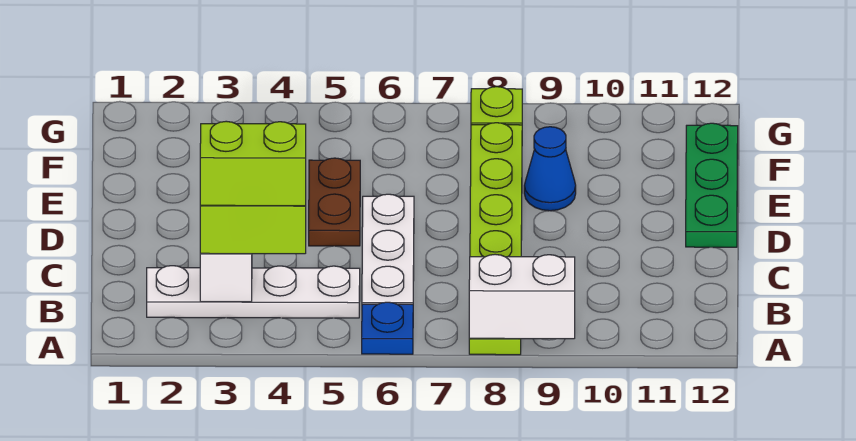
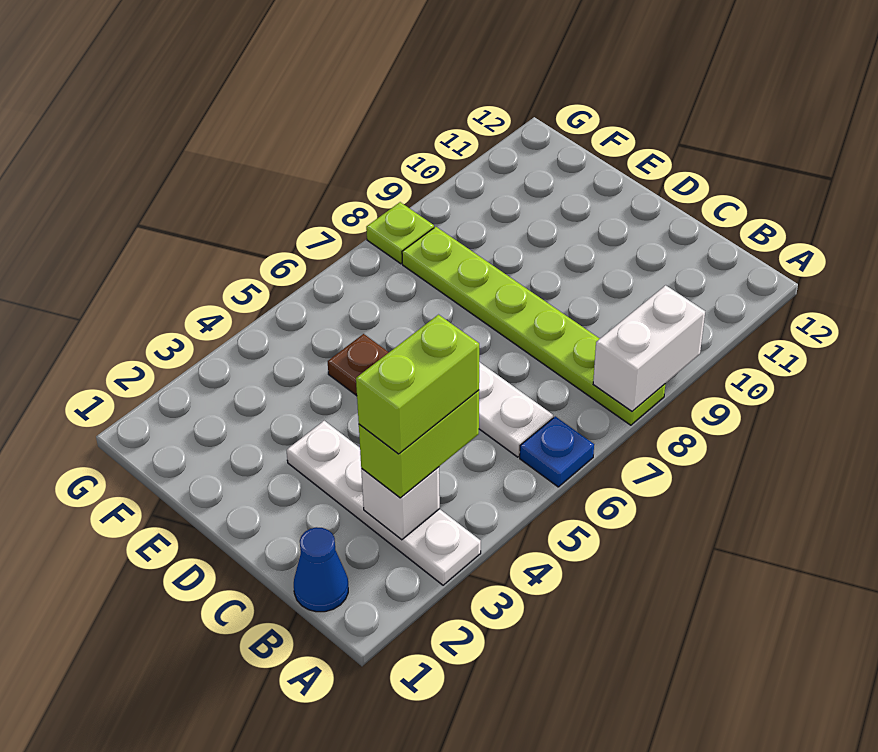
white plate B2:B5 level 1 -> white plate A3:D3 level 1
green plate D12:F12 level 1 -> none
blue cone E9 level 1 -> blue cone B1 level 1

